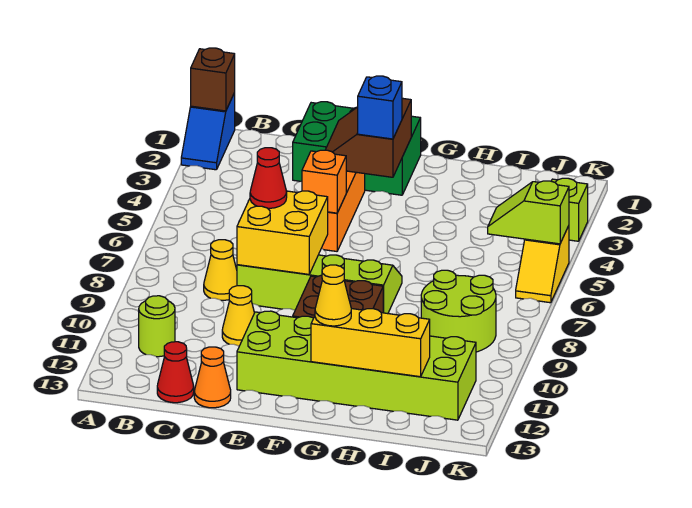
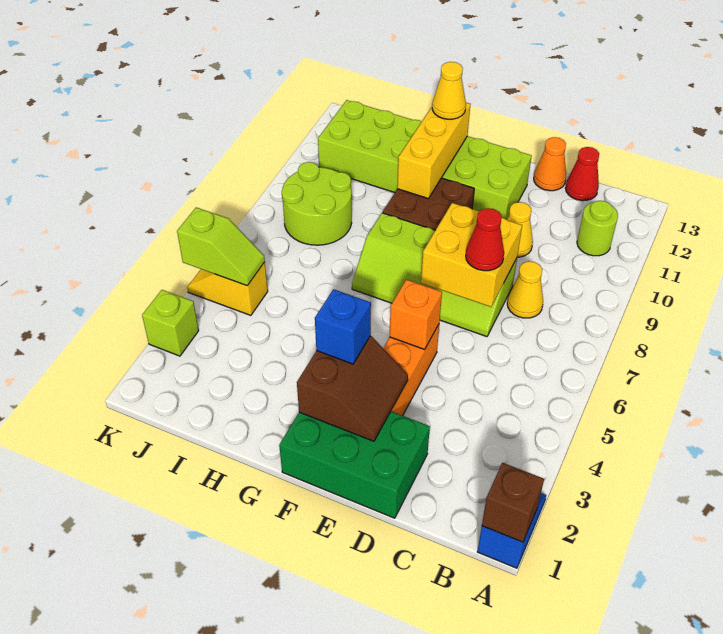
yellow brick G12:I12 level 2 -> yellow brick G10:G12 level 2
yellow slope K5:K6 level 1 top 5 -> yellow slope J5:K5 level 1 top J

